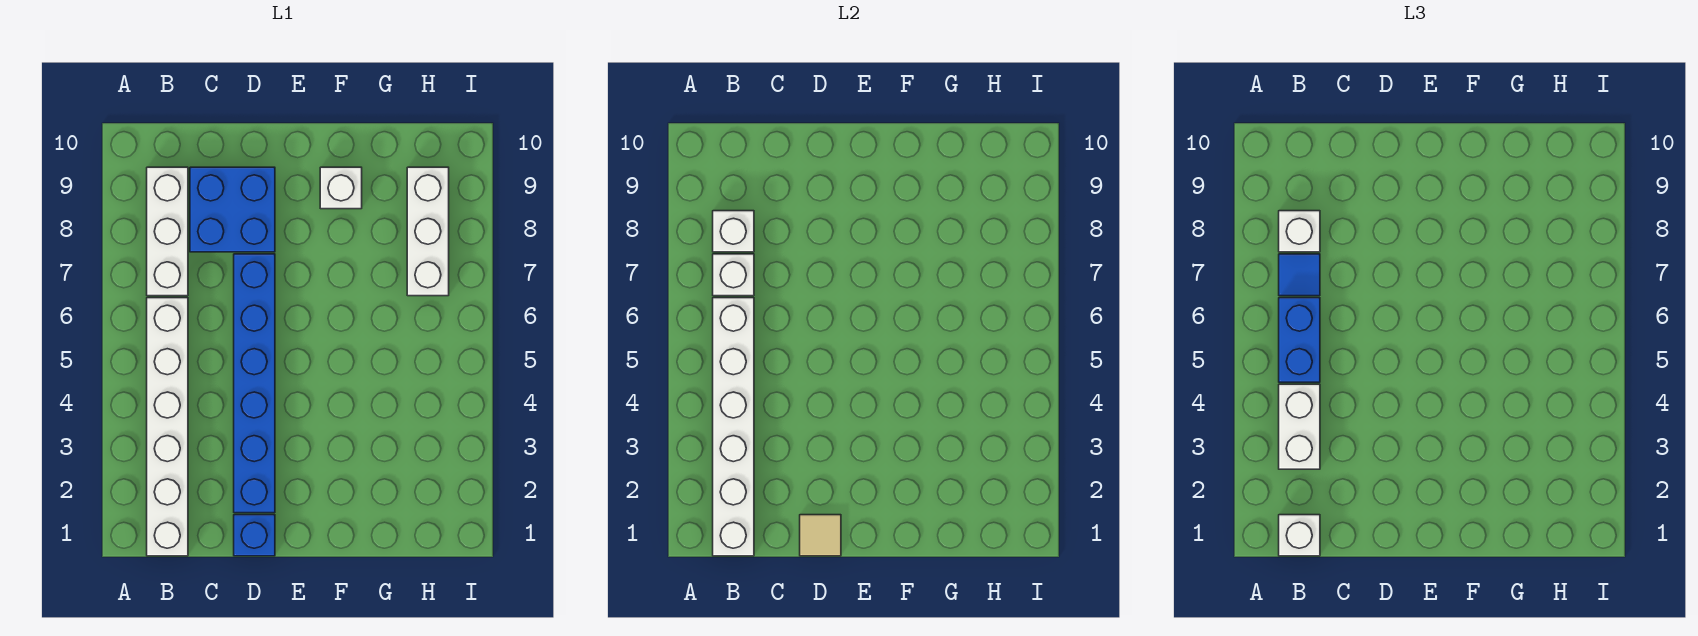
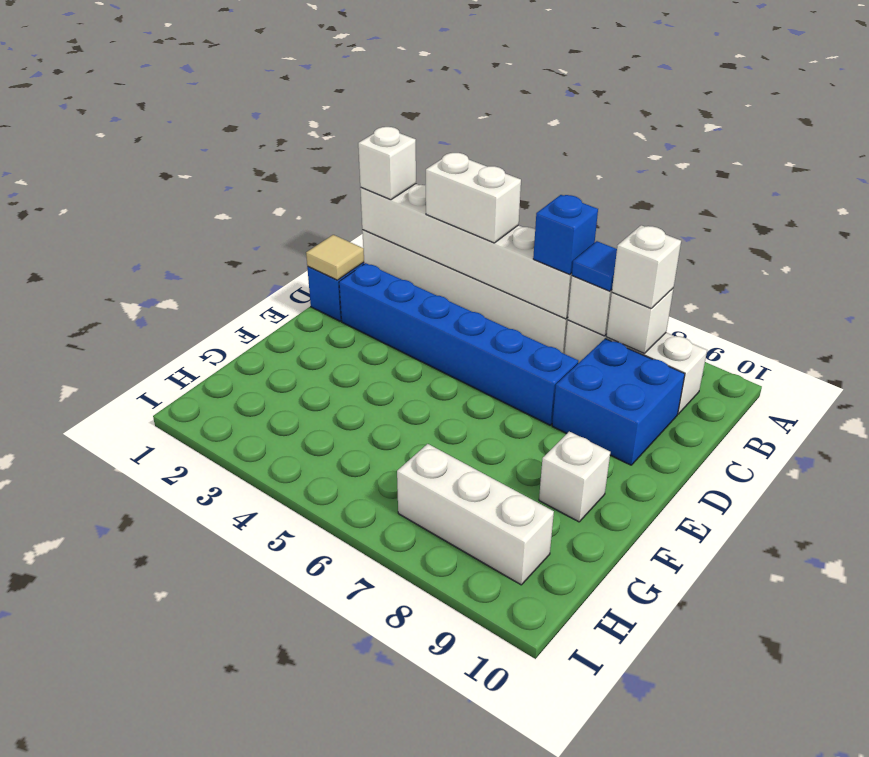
blue brick B5:B6 level 3 -> blue brick B6 level 3

